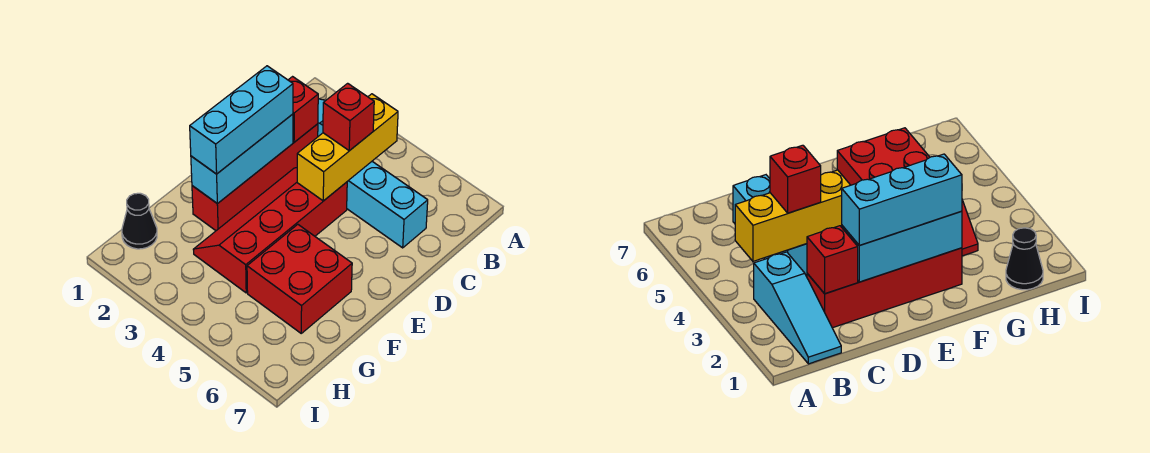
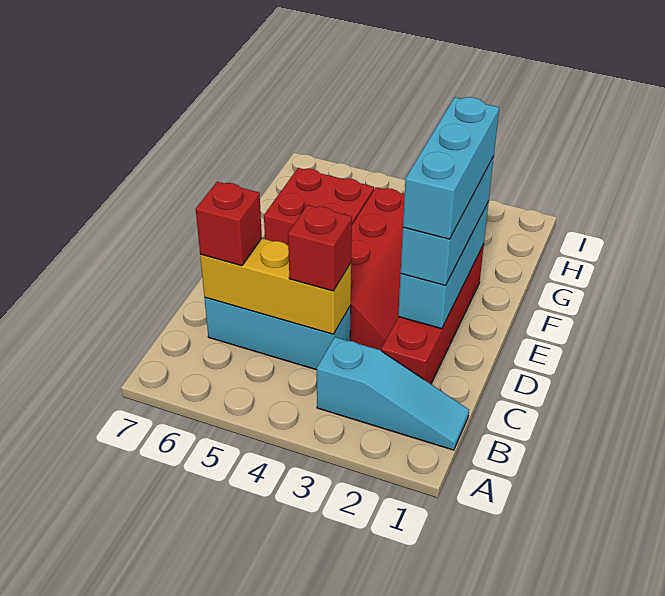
yellow brick B4:D4 level 2 -> yellow brick C4:C6 level 2
red brick C2 level 2 -> red brick C6 level 3
none -> cyan brick D2:F2 level 4
black cone H1 level 1 -> none

